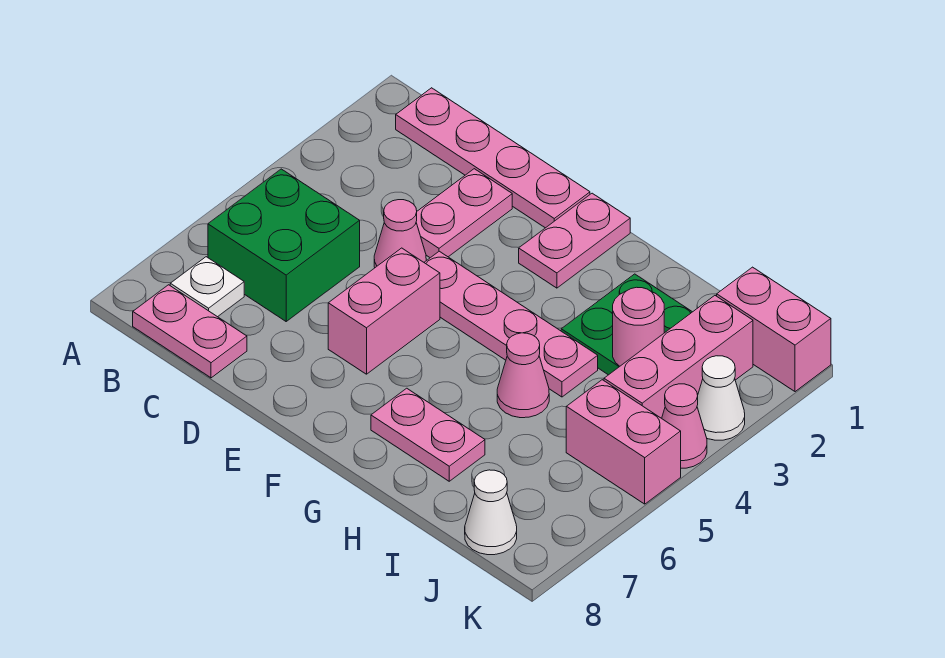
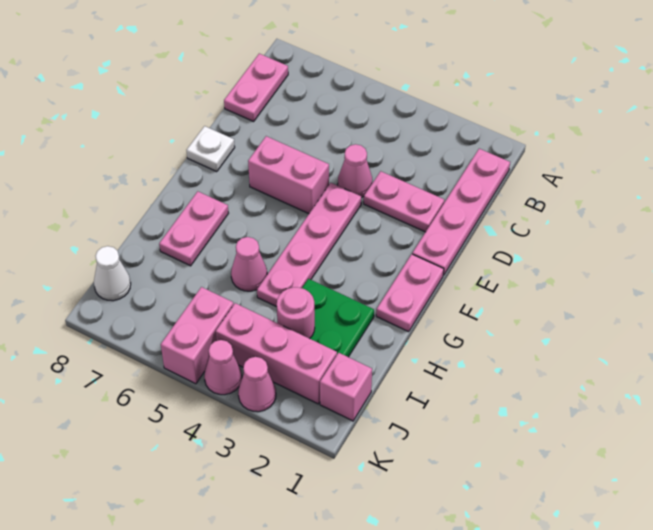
green brick B5:C6 level 1 -> none
white plate B7 level 1 -> white plate E8 level 1
pink plate F1:F2 level 1 -> pink plate F1:G1 level 1
pink brick J1:K1 level 1 -> pink brick J1 level 1
white cone K3 level 1 -> pink cone K3 level 1

